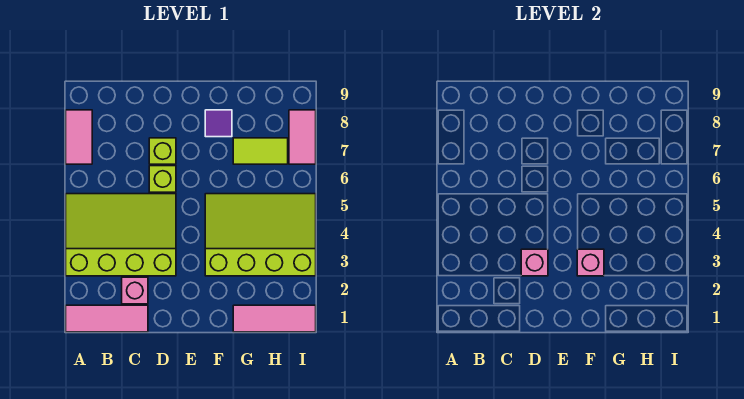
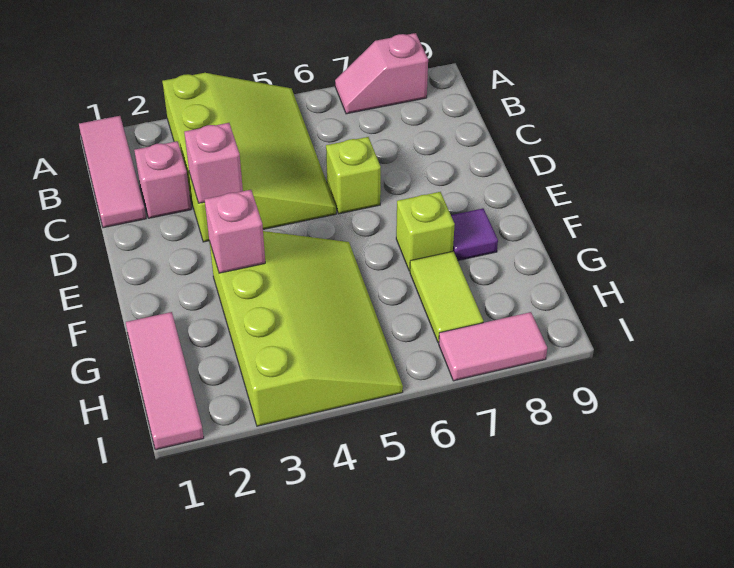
pink tile A7:A8 level 1 -> pink slope A7:A8 level 1 top 8
lime brick D7 level 1 -> lime brick F7 level 1

